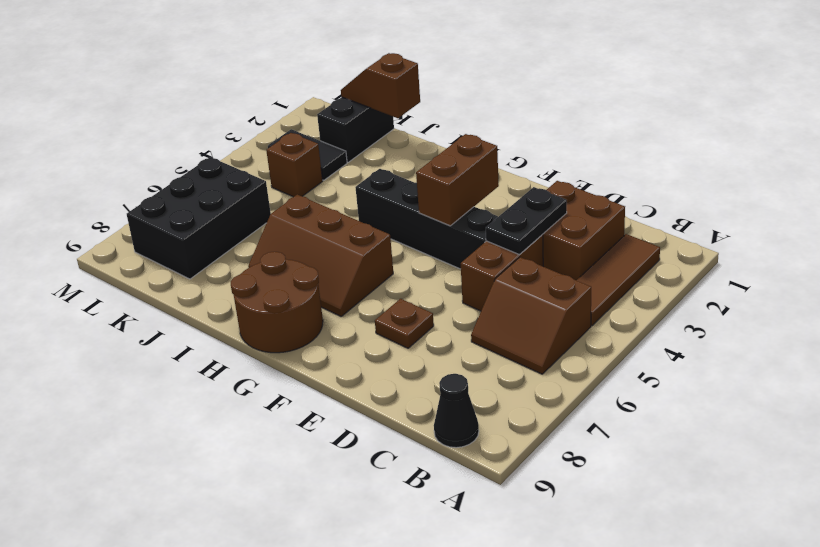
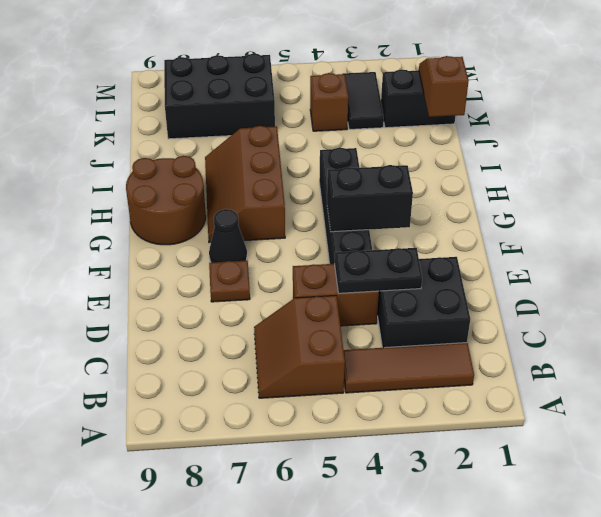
black cone B9 level 1 -> black cone F7 level 1
brown brick C2:D3 level 1 -> black brick C2:D3 level 1
brown brick F3:F4 level 2 -> black brick F3:F4 level 2

